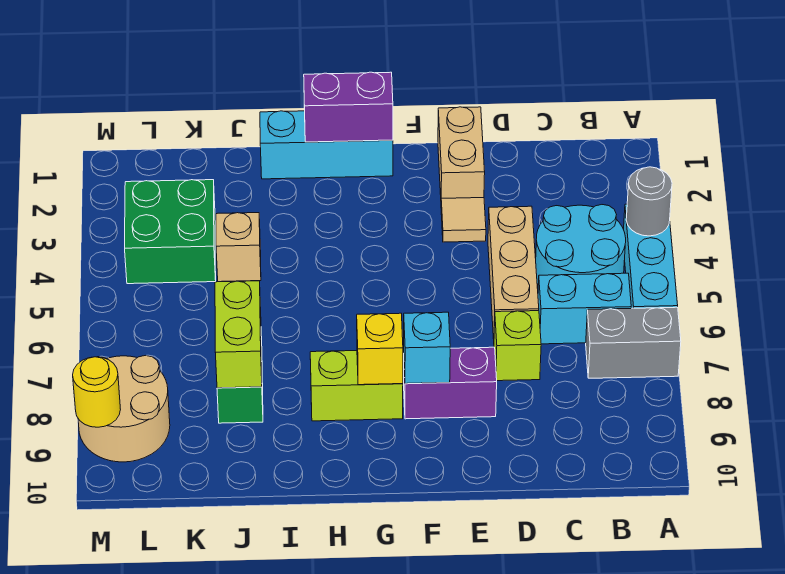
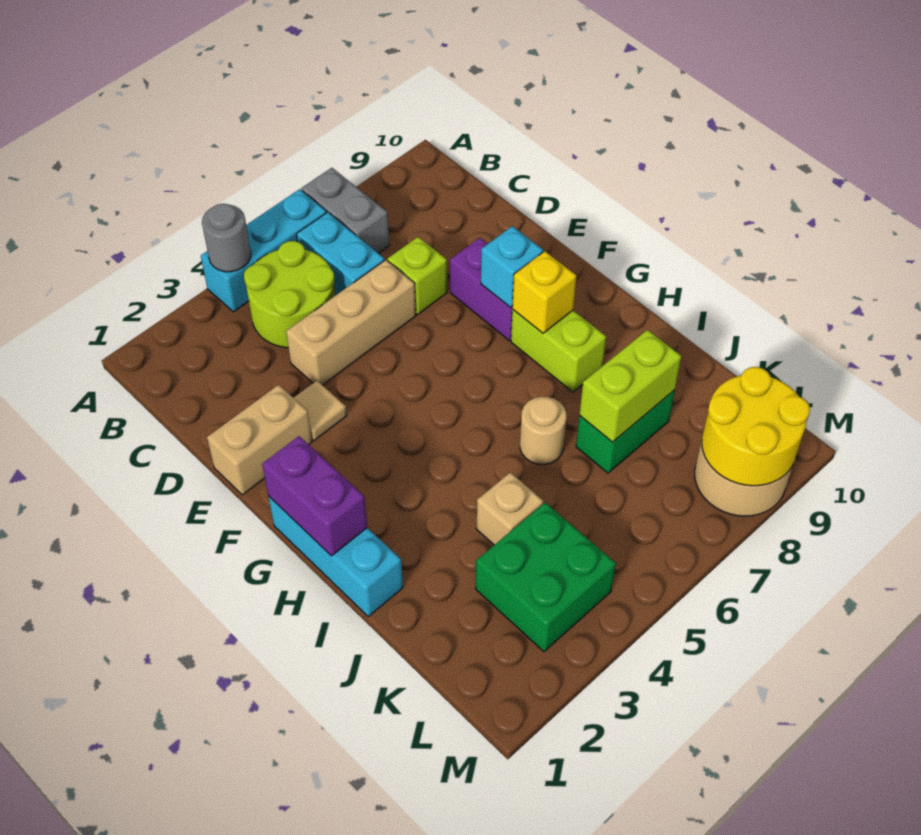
cyan round brick B4:C5 level 1 -> lime round brick B4:C5 level 1
none -> tan round brick I6 level 1
yellow round brick M9 level 2 -> yellow round brick L8:M9 level 2

